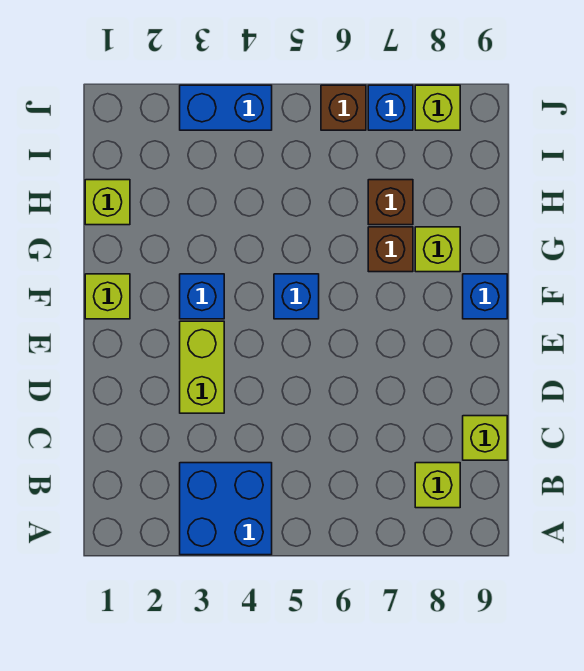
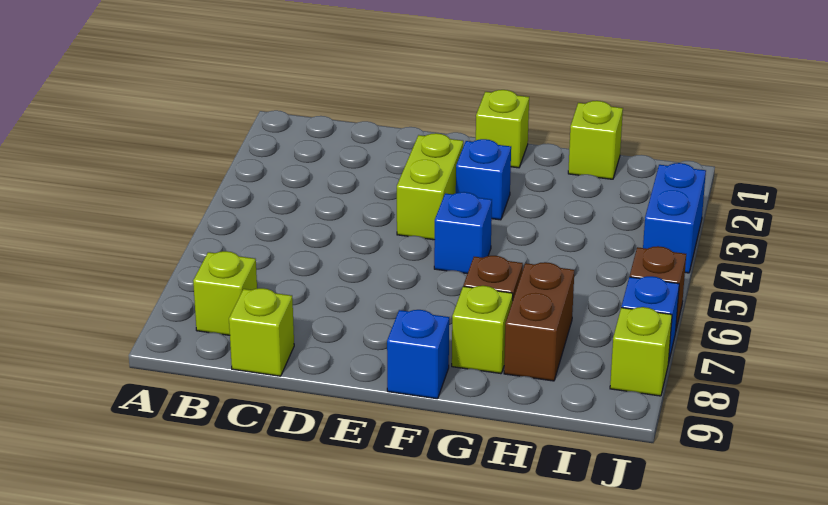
blue brick A3:B4 level 1 -> none
lime brick D3:E3 level 1 -> lime brick E3:E4 level 1
brown brick H7 level 1 -> brown brick H7:H8 level 1

